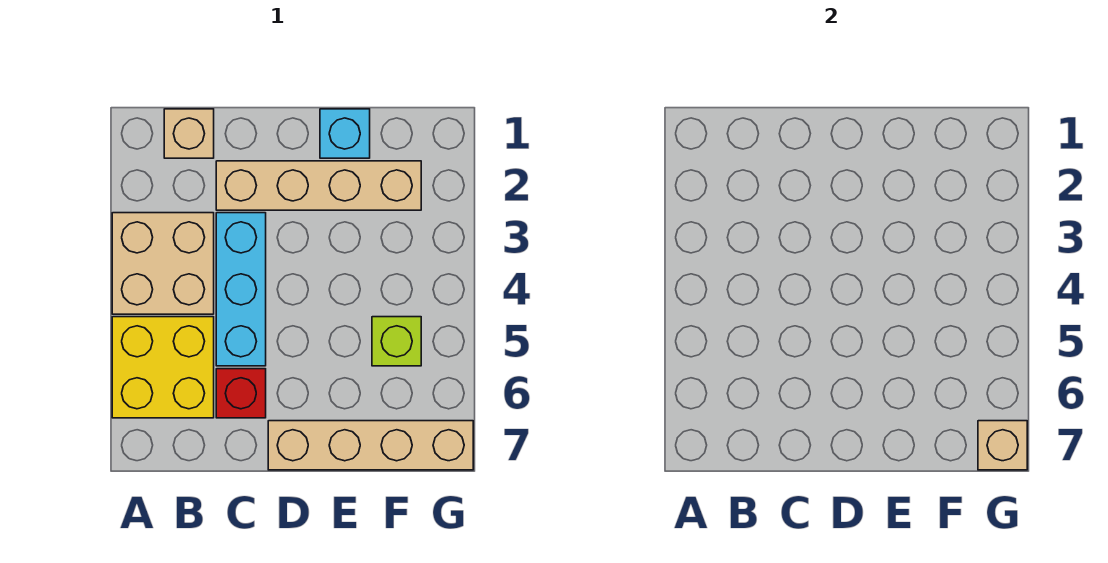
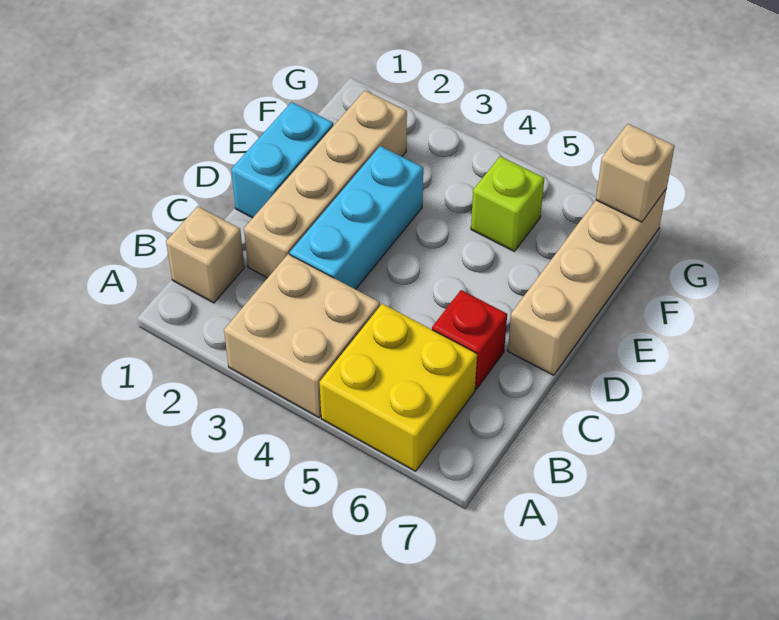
cyan brick C3:C5 level 1 -> cyan brick C3:E3 level 1
cyan brick E1 level 1 -> cyan brick D1:E1 level 1

